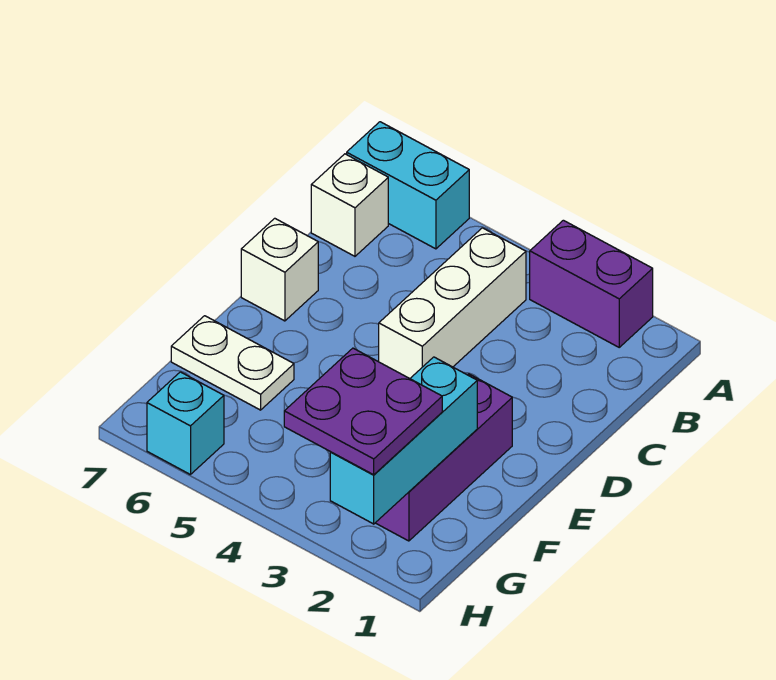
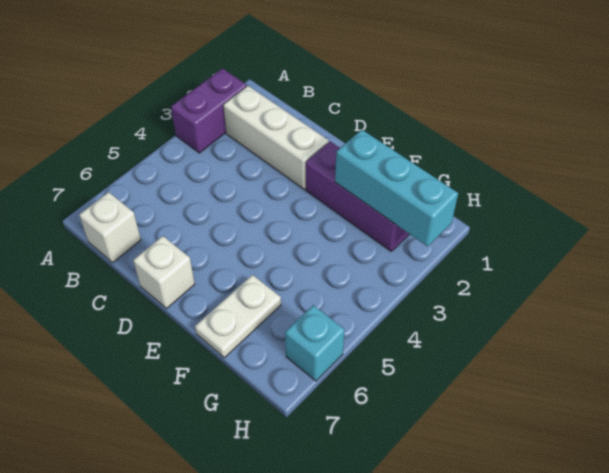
cyan brick A6:A7 level 1 -> none
white brick B4:D4 level 1 -> white brick B2:D2 level 1
purple plate G2:H3 level 3 -> none

